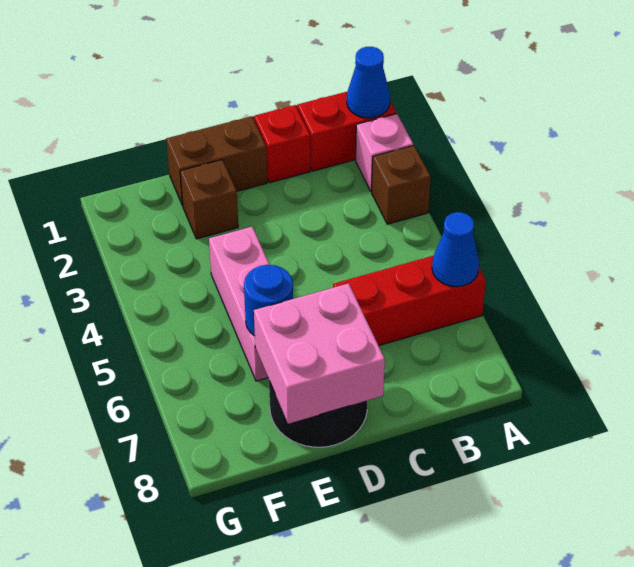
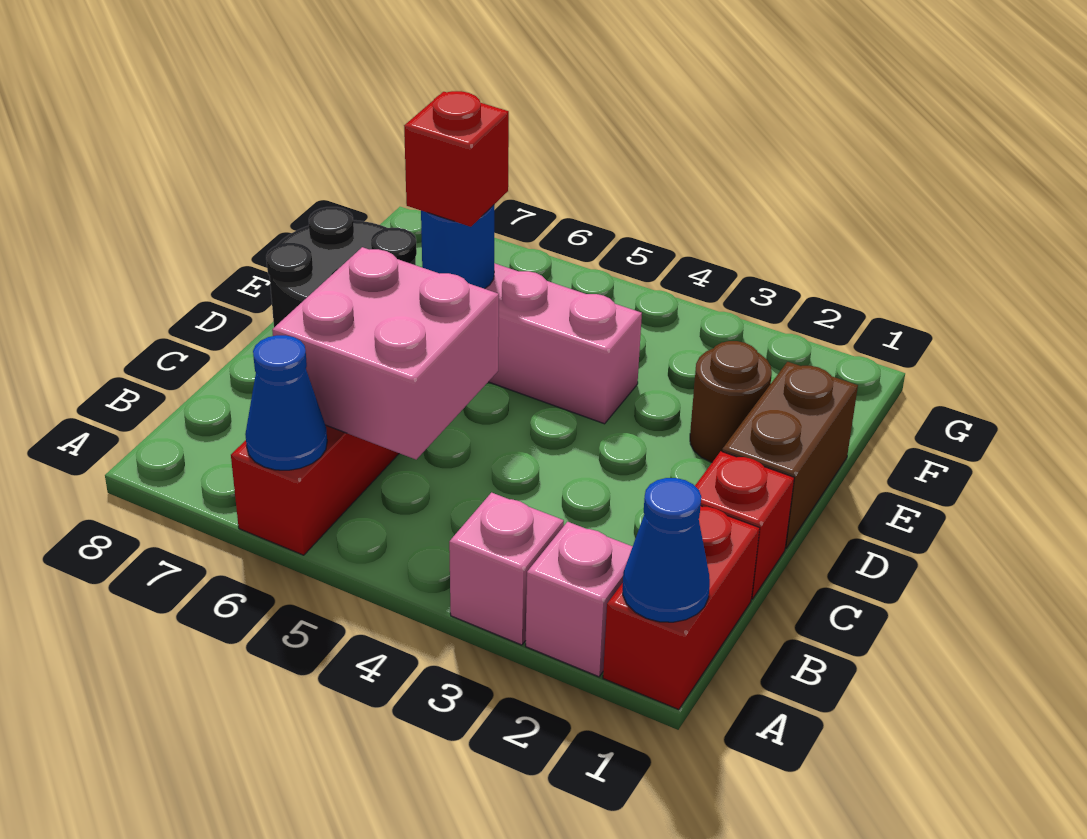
brown brick A3 level 1 -> pink brick A3 level 1
pink brick D7:E8 level 2 -> pink brick B5:C6 level 2
brown brick E2 level 1 -> brown round brick E2 level 1
none -> red brick E6 level 3

